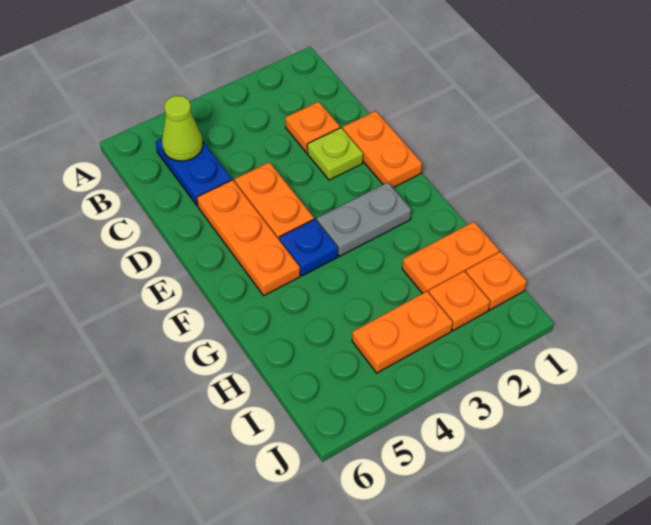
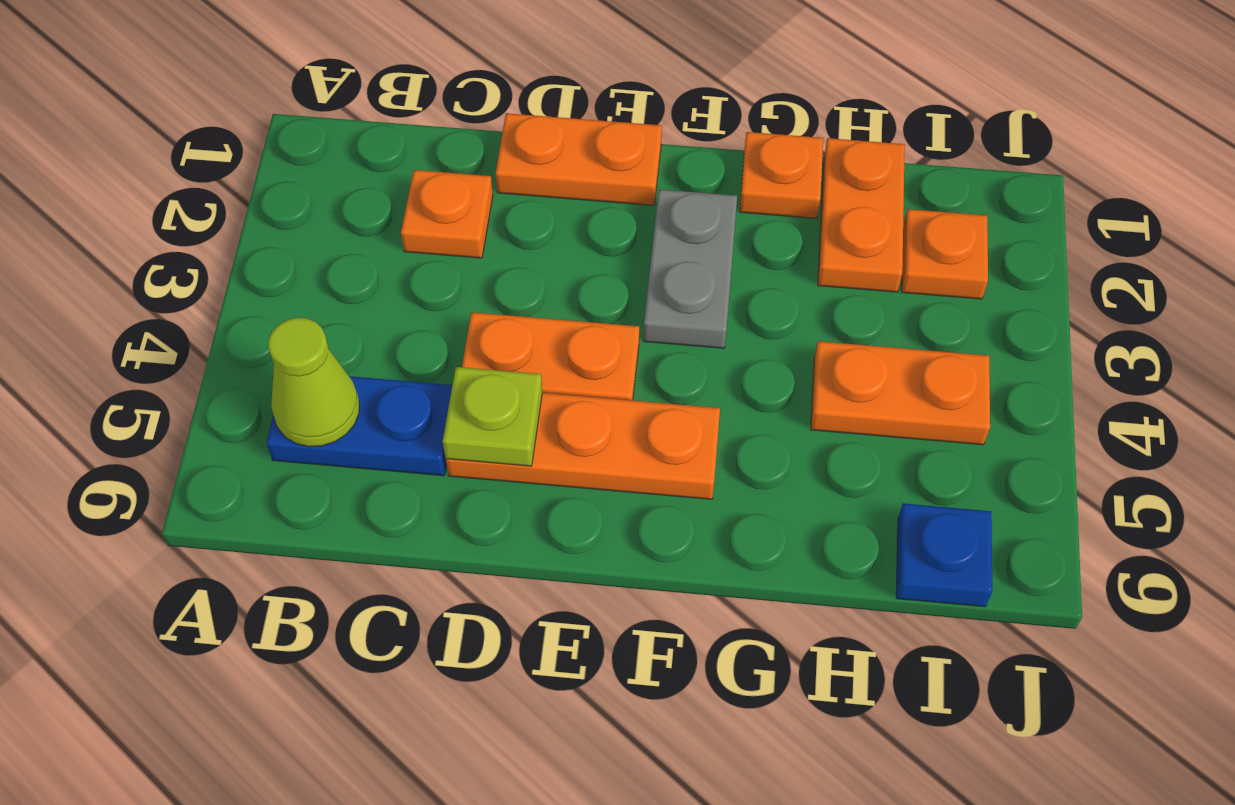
lime plate D2 level 1 -> lime plate D5 level 2
blue plate F4 level 1 -> blue plate I6 level 1
orange plate I1 level 1 -> orange plate G1 level 1
orange plate I3:I4 level 1 -> orange plate H4:I4 level 1

